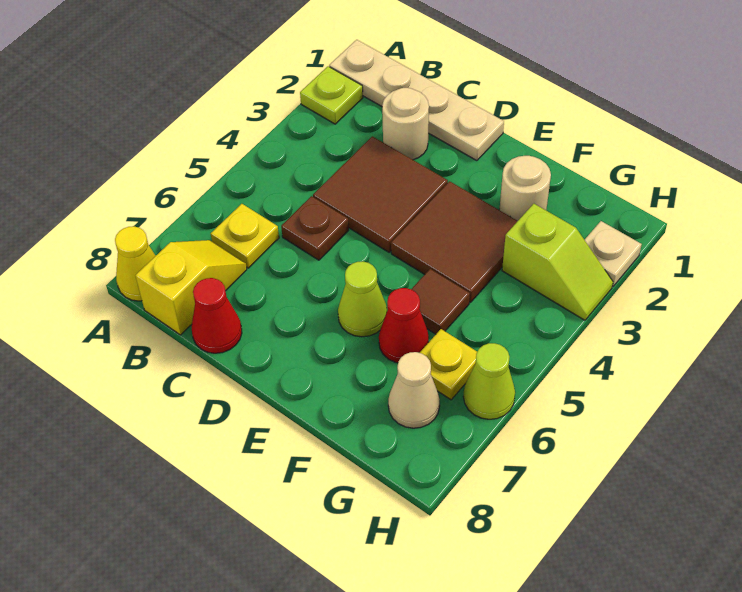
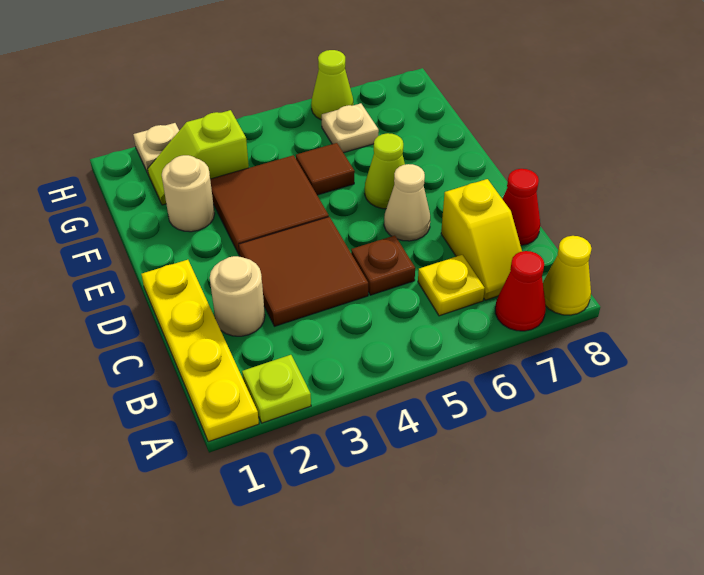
tan plate A1:D1 level 1 -> yellow plate A1:D1 level 1
yellow slope B7:B8 level 1 top 8 -> yellow slope B7:C7 level 1 top C
red cone F6 level 1 -> red cone A7 level 1
lime slope G3:H3 level 1 top G -> lime slope G2:G3 level 1 top 3
yellow plate G6 level 1 -> tan plate G6 level 1
tan cone G7 level 1 -> tan cone D6 level 1

